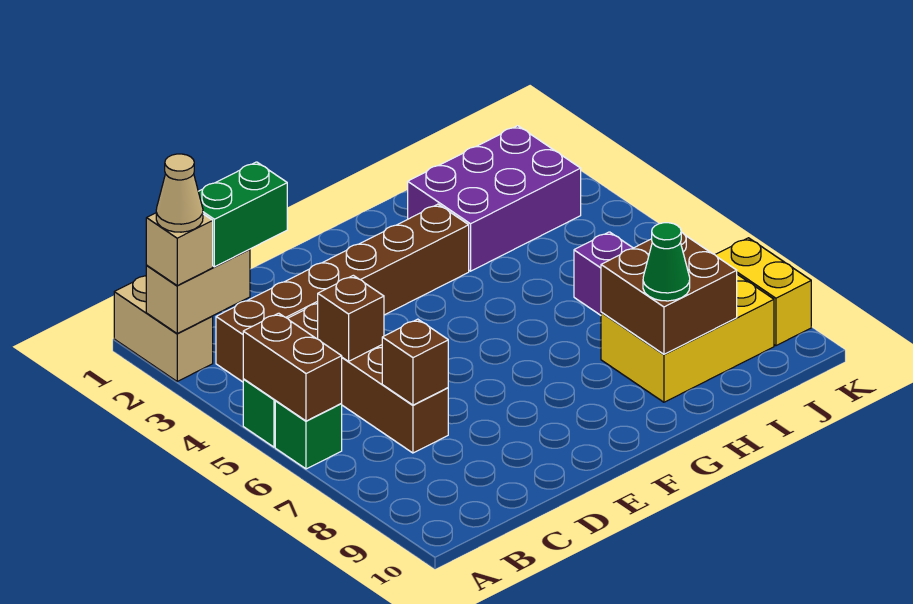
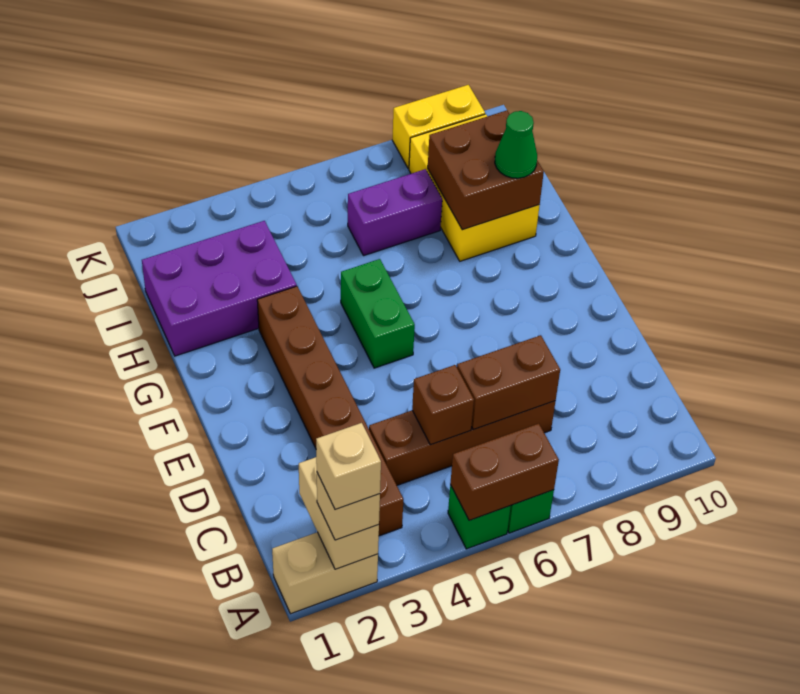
tan cone A2 level 4 -> tan brick A2 level 4
green brick B2:C2 level 3 -> green brick F5:G5 level 1
brown brick C7 level 2 -> brown brick C6:C7 level 2
purple brick H2:J3 level 1 -> purple brick H1:I3 level 1

